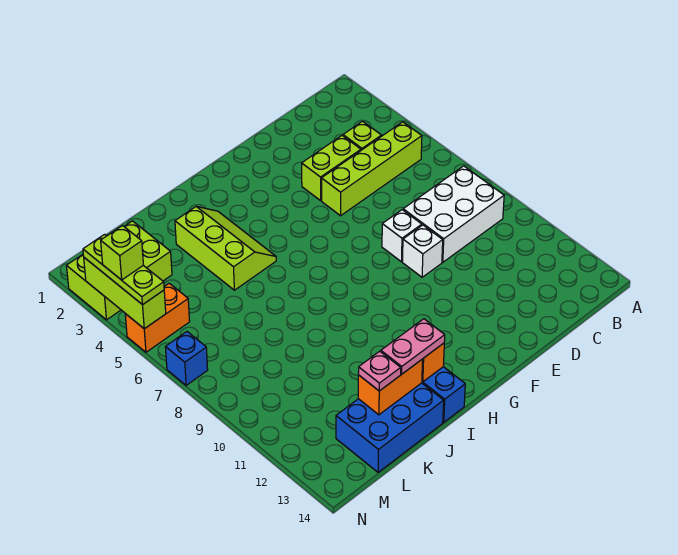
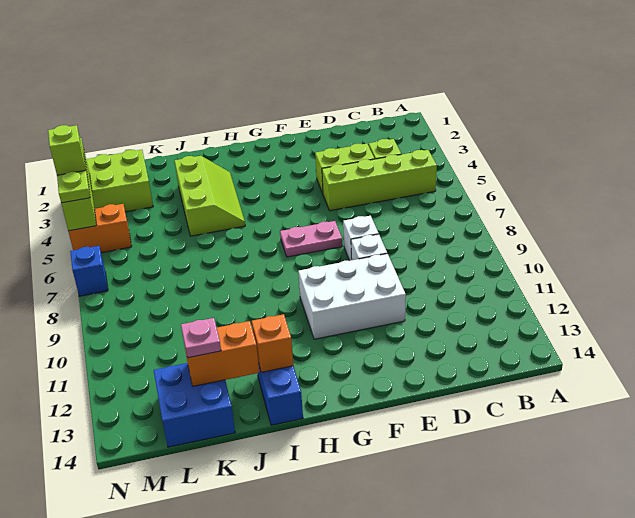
white brick B8:D9 level 1 -> white brick E10:G11 level 1
pink plate I13:J13 level 3 -> pink plate F7:G7 level 1
blue brick J13:L14 level 1 -> blue brick K13:L14 level 1

